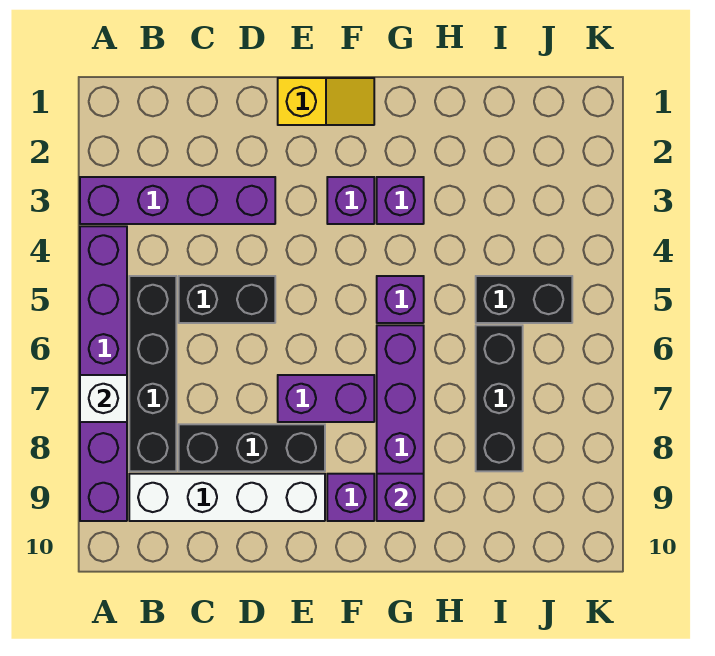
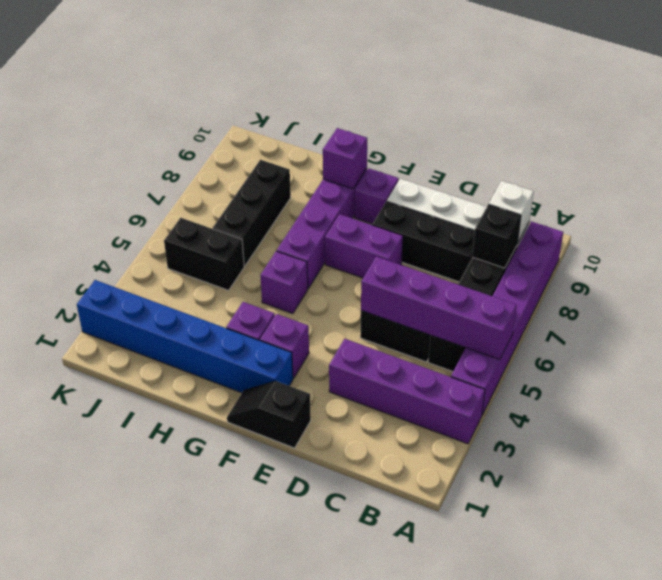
none -> purple brick A5:D5 level 2
white brick A7 level 2 -> white brick B9 level 2
none -> black brick B8 level 2
yellow slope E1:F1 level 1 top E -> black slope E1:F1 level 1 top E
none -> blue brick F2:K2 level 1

